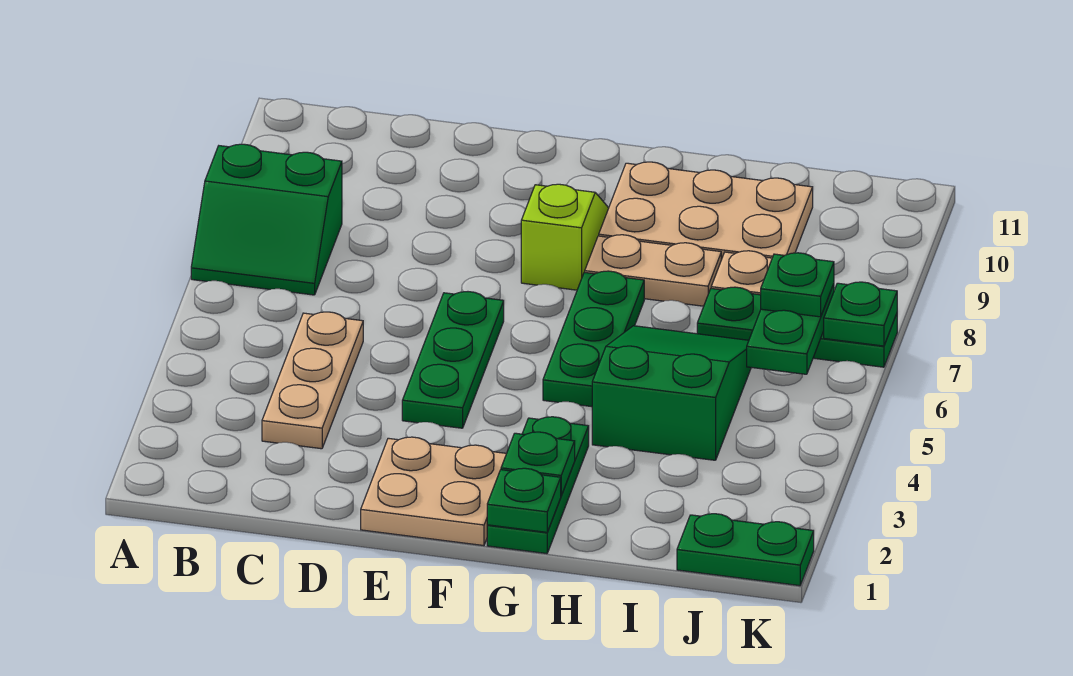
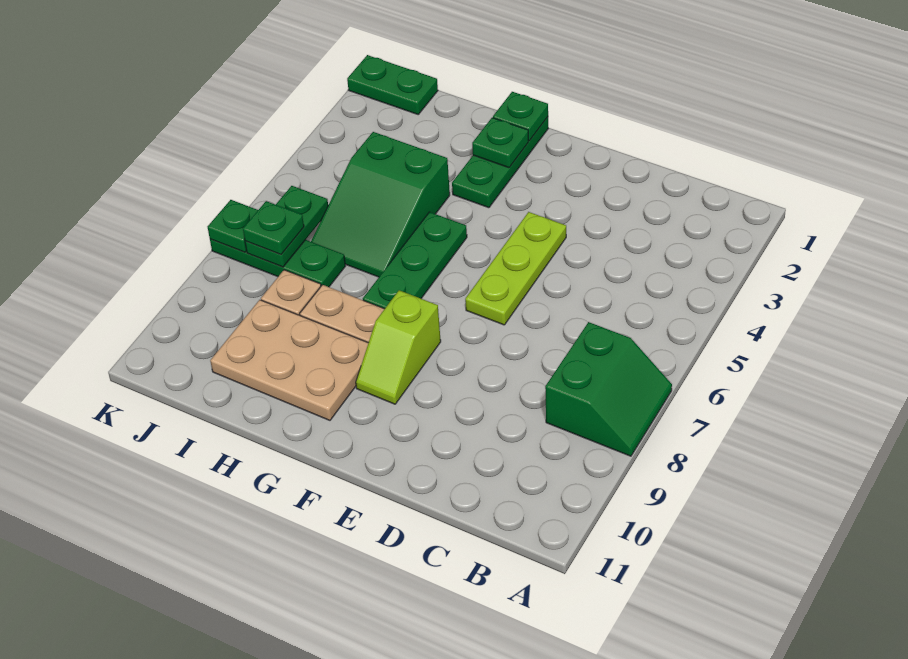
green slope A7:B8 level 1 top 8 -> green slope A7:B8 level 1 top B
tan plate C3:C5 level 1 -> none
tan plate E1:F2 level 1 -> none
green plate E4:E6 level 1 -> lime plate E4:E6 level 1

